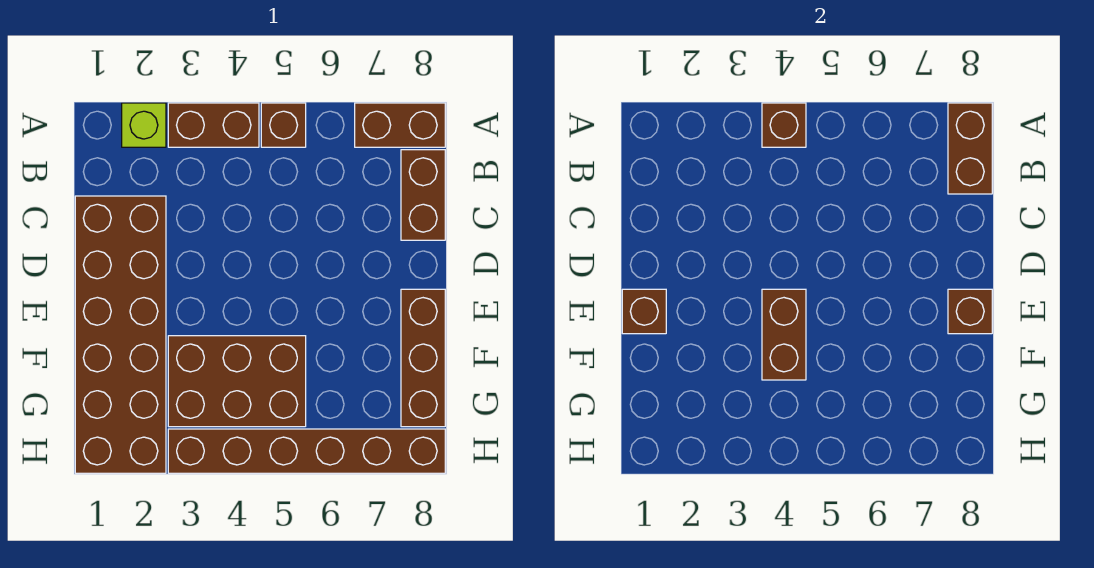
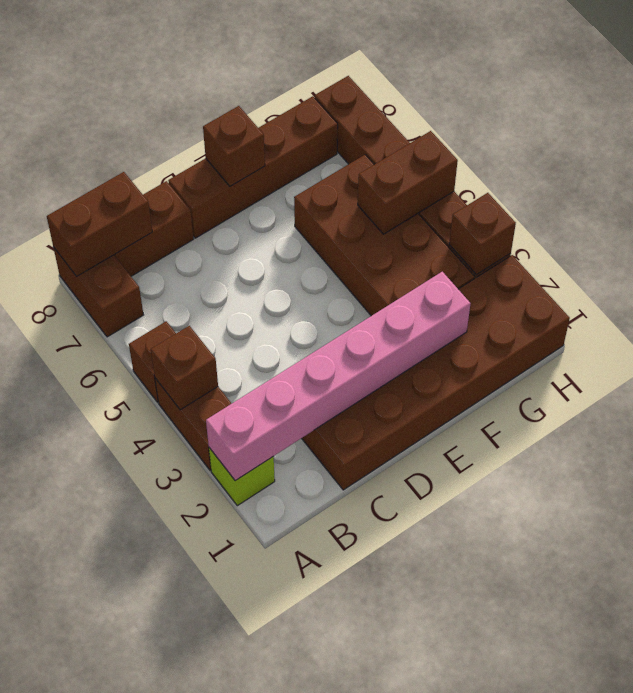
none -> pink brick A2:F2 level 2
brown brick E1 level 2 -> brown brick H3 level 2
brown brick E4:F4 level 2 -> brown brick G5:H5 level 2
brown brick E8:G8 level 1 -> brown brick D8:G8 level 1
brown brick F3:G5 level 1 -> brown brick F3:G6 level 1

